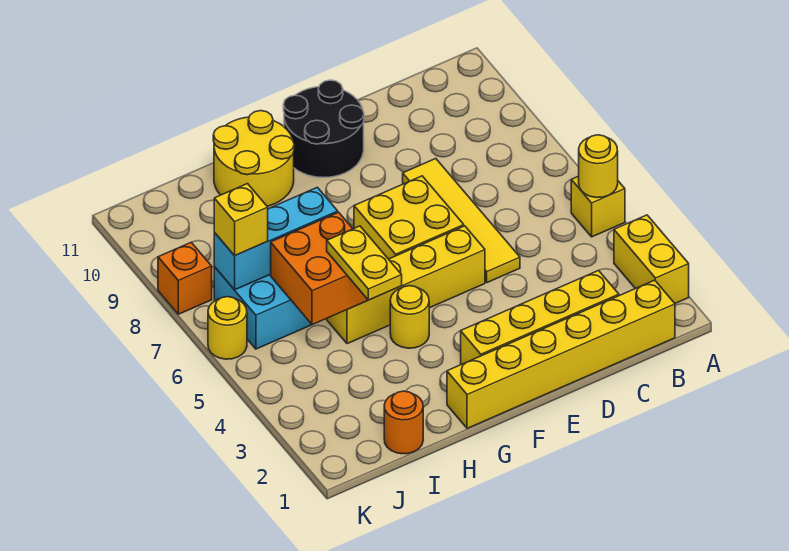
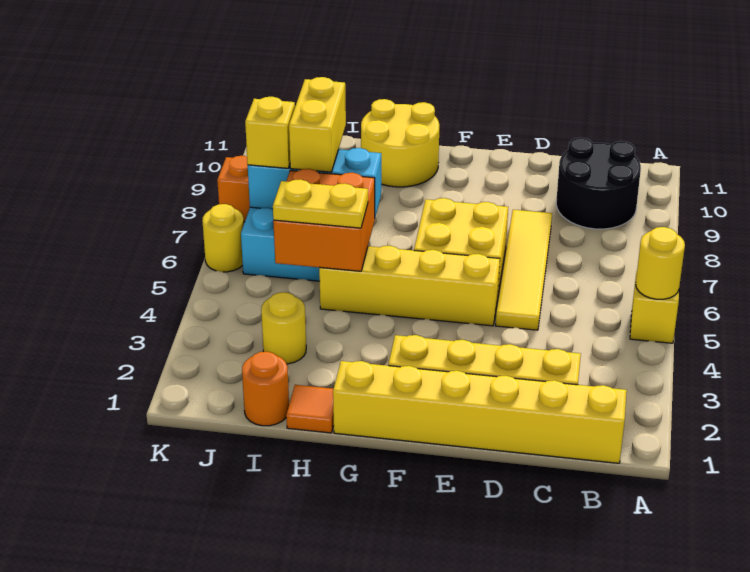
yellow brick A2:A3 level 1 -> yellow brick I7:I8 level 3
black round brick E10:F11 level 1 -> black round brick B9:C10 level 1
yellow round brick G4 level 1 -> yellow round brick I3 level 1
none -> orange tile H1 level 1
yellow plate H4:H5 level 3 -> yellow plate H5:I5 level 3

